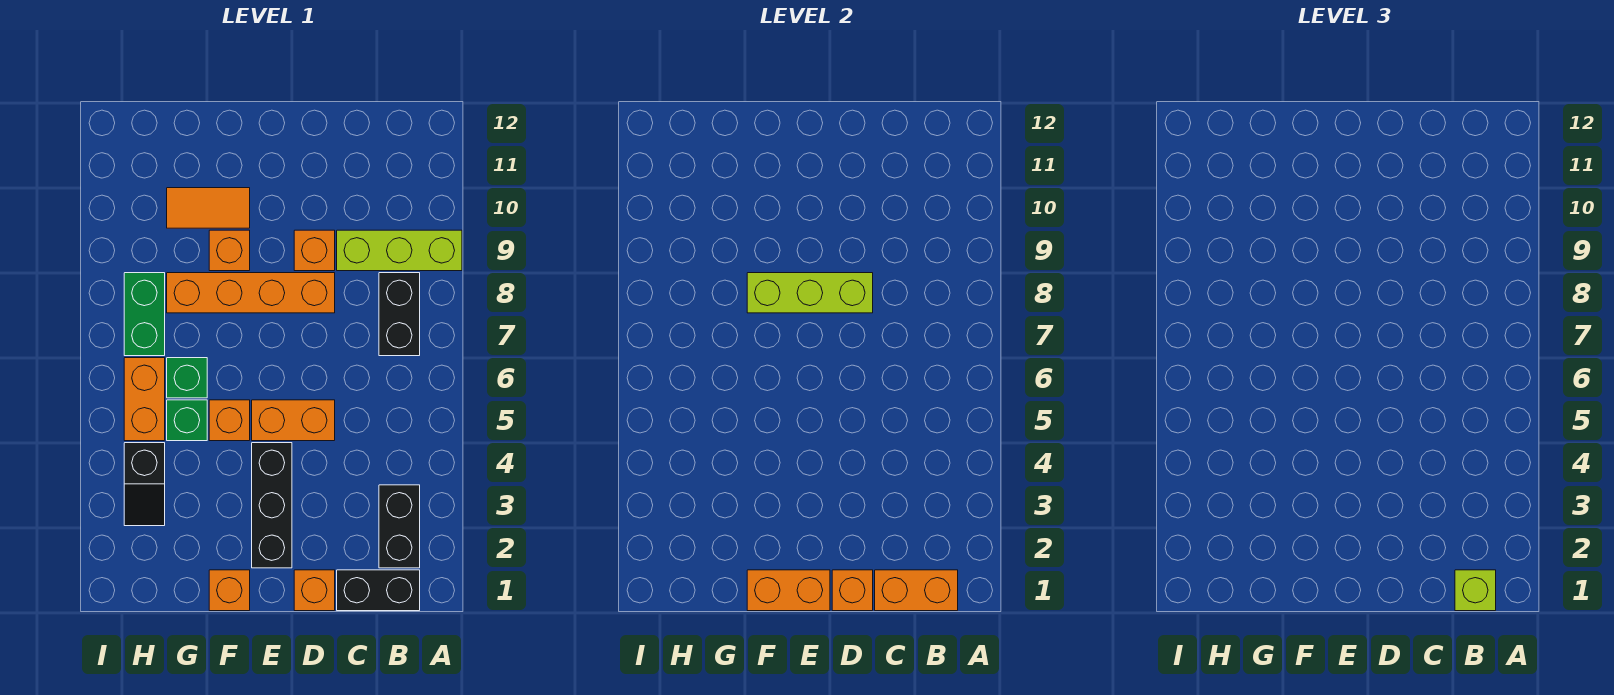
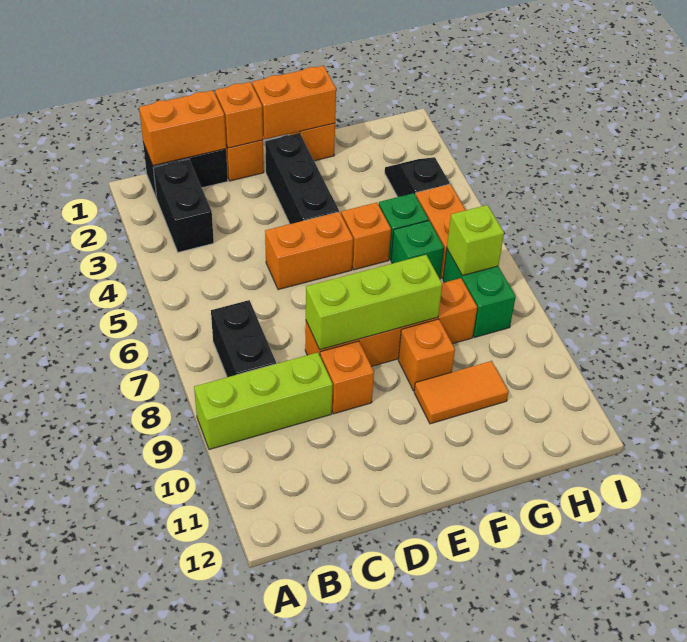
lime brick B1 level 3 -> lime brick H7 level 2

